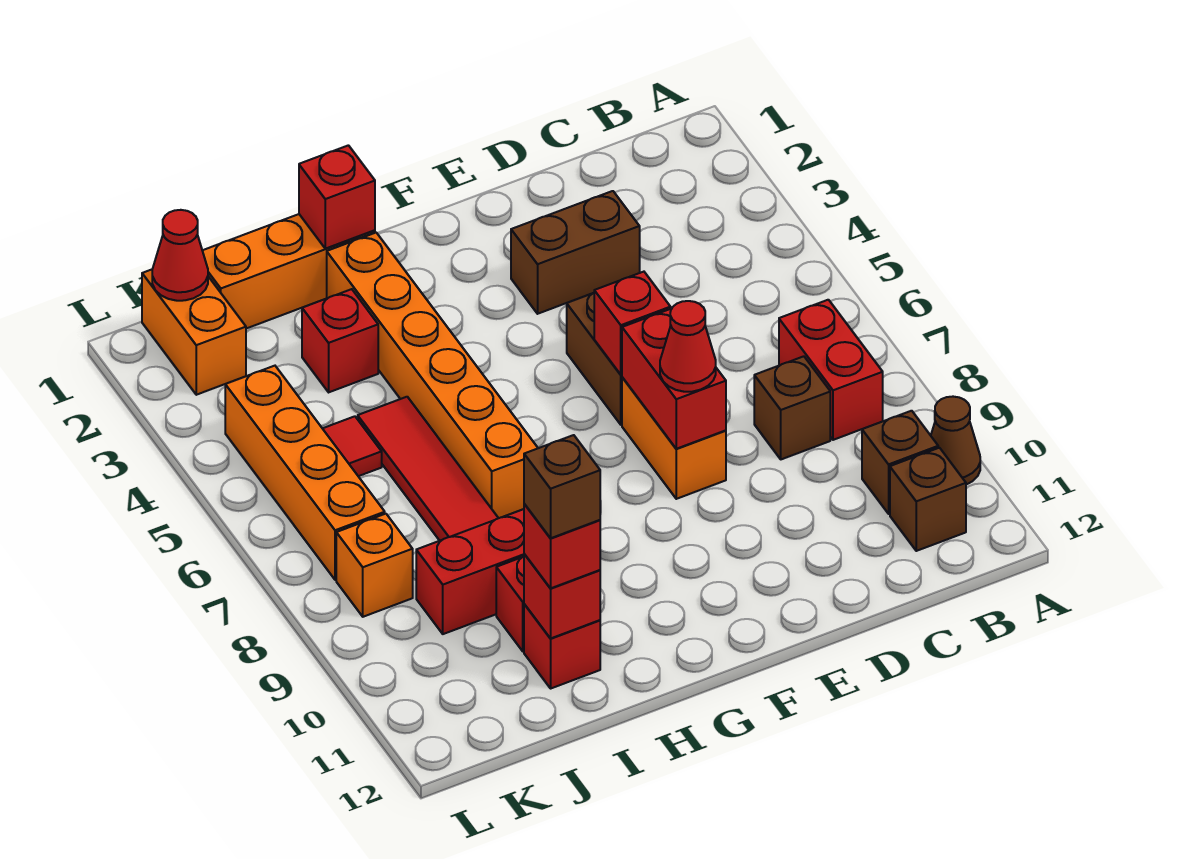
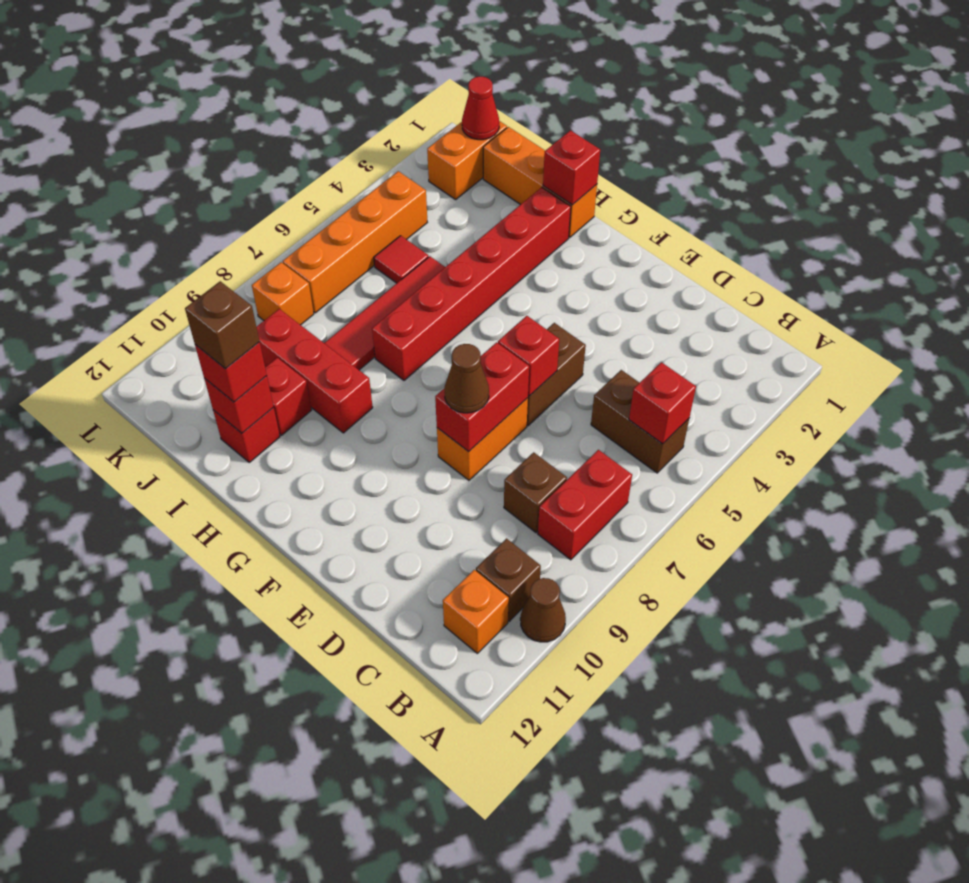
brown brick B11 level 1 -> orange brick B11 level 1
brown brick D3:E3 level 1 -> brown brick B5:C5 level 1
red cone E8 level 3 -> brown cone E8 level 3
orange brick H2:H7 level 1 -> red brick H2:H7 level 1
red brick I3 level 1 -> red brick B5 level 2

